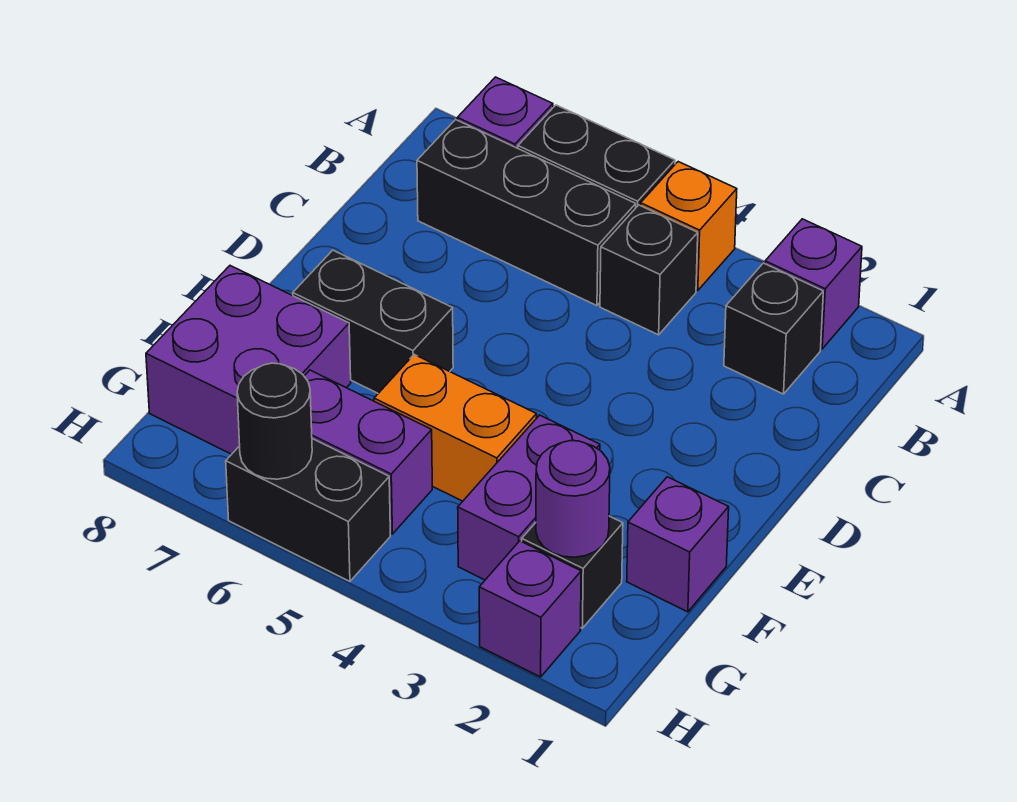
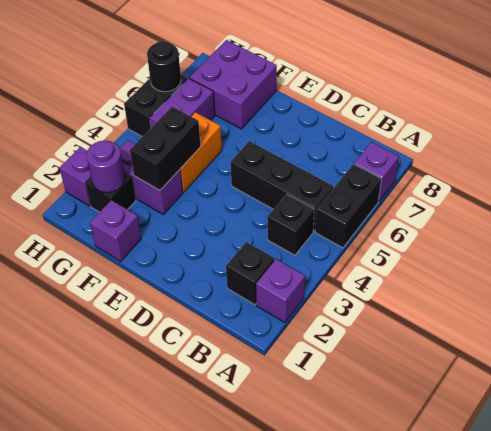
orange brick A4 level 1 -> none
black brick B5:B7 level 1 -> black brick B5:D5 level 1
black brick E6:E7 level 1 -> black brick F3:F4 level 2

